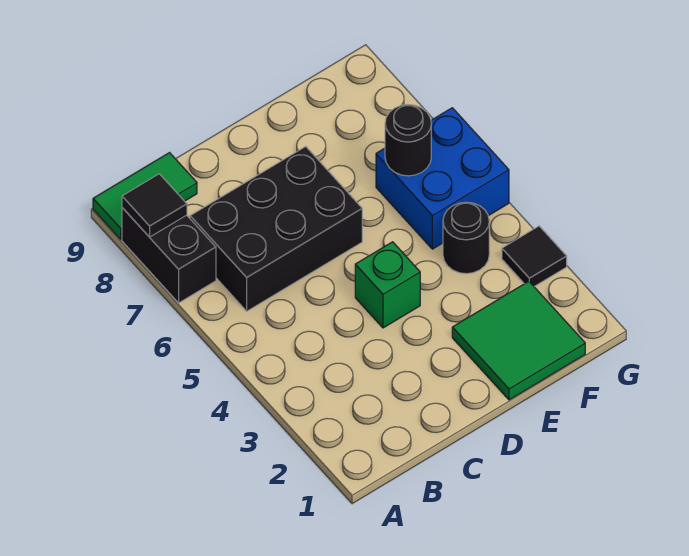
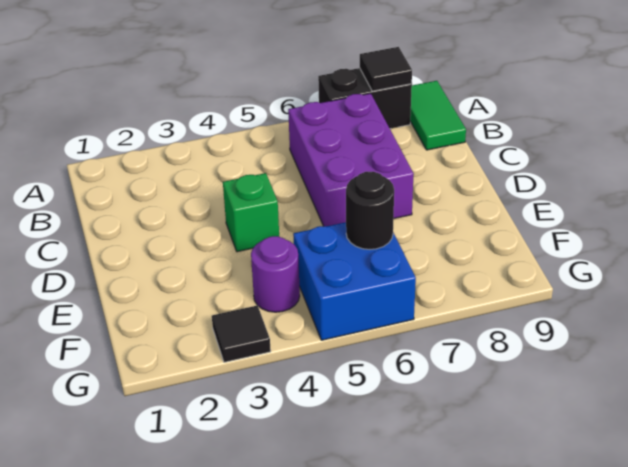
black brick B6:D7 level 1 -> purple brick B6:D7 level 1
green tile E1:F2 level 1 -> none
black round brick F4 level 1 -> purple round brick F4 level 1

